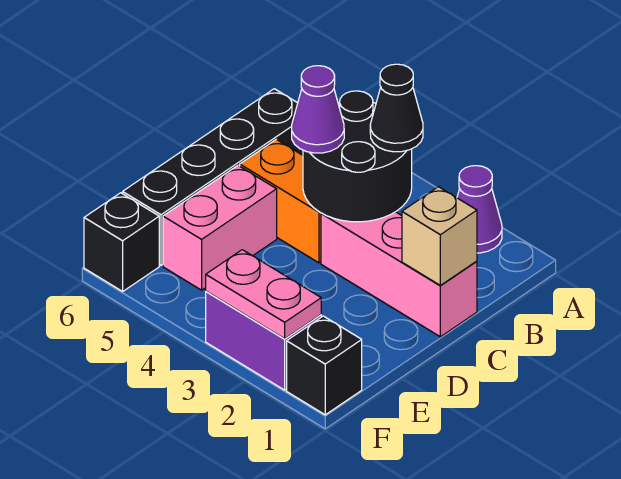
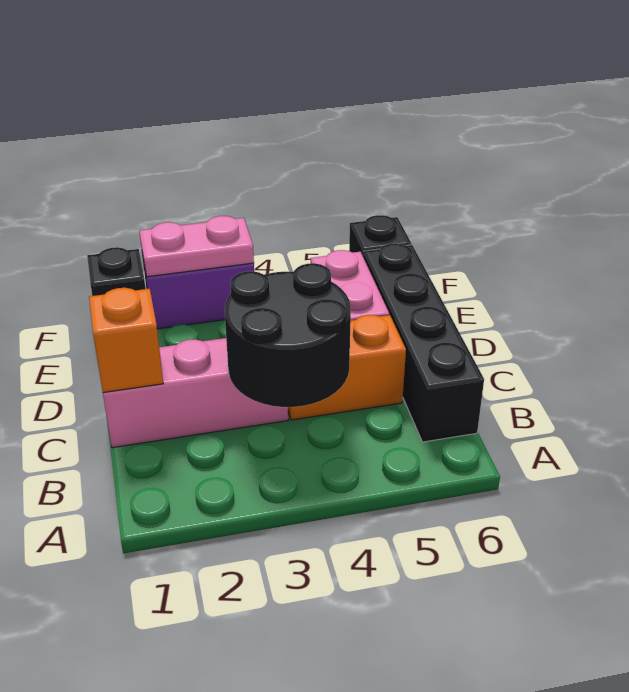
purple cone A2 level 1 -> none
black cone B3 level 3 -> none
tan brick C1 level 2 -> orange brick C1 level 2
purple cone C4 level 3 -> none

